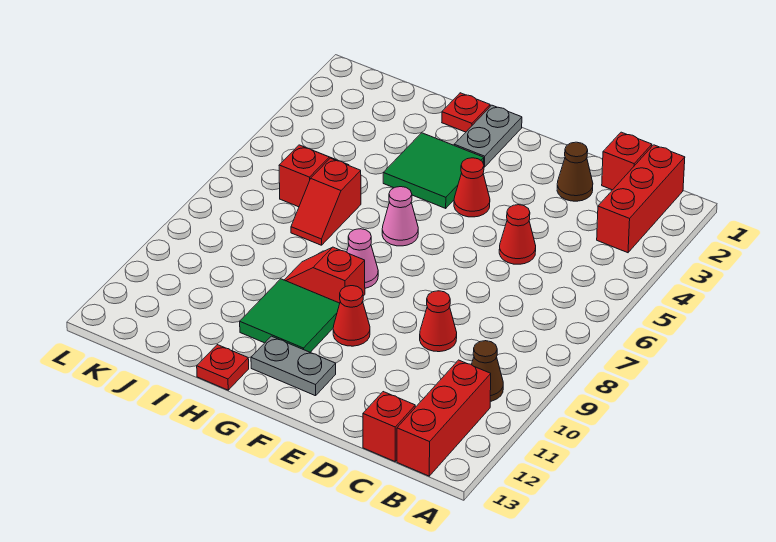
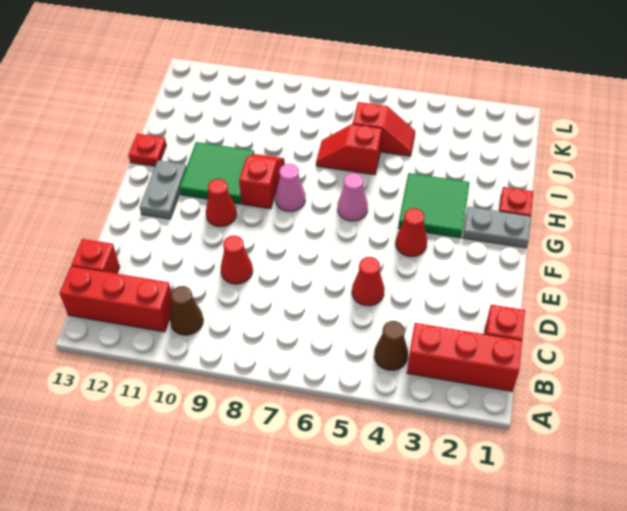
brown cone D2 level 1 -> brown cone B4 level 1

